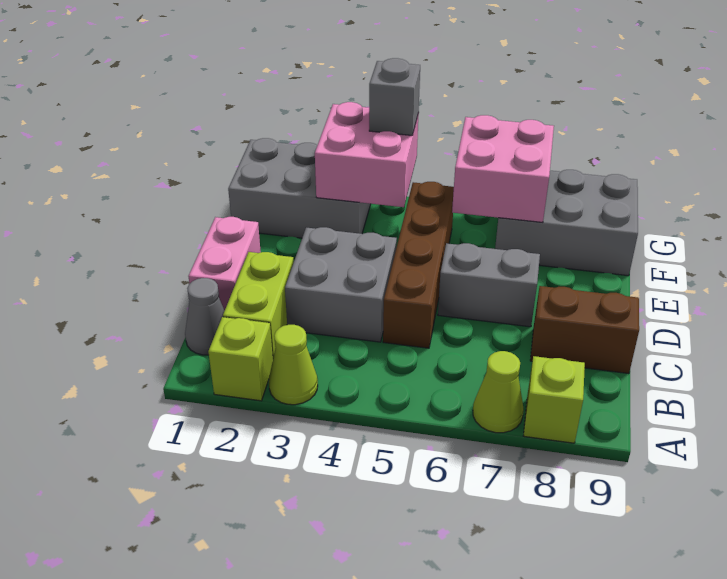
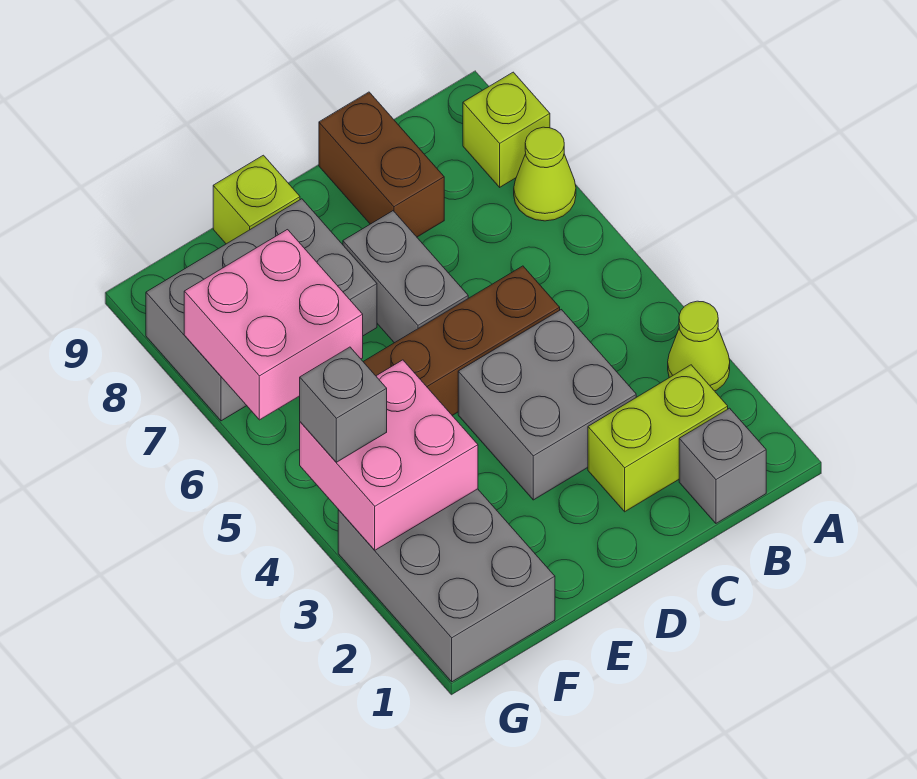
lime brick A2 level 1 -> lime brick E9 level 1
grey cone B1 level 1 -> grey brick B1 level 1
pink brick C1:D1 level 1 -> none
grey brick F7:G9 level 1 -> grey brick E7:G8 level 1

